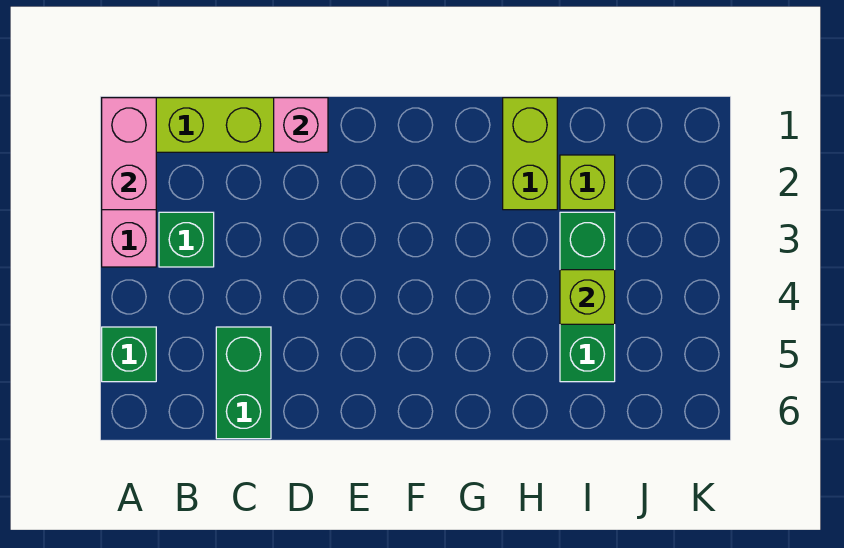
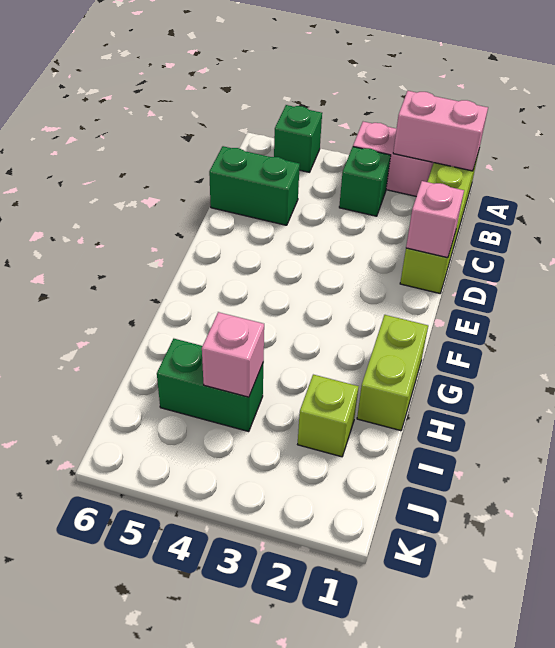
lime brick H1:H2 level 1 -> lime brick G1:H1 level 1
green brick I3:I5 level 1 -> green brick I4:I5 level 1
lime brick I4 level 2 -> pink brick I4 level 2

